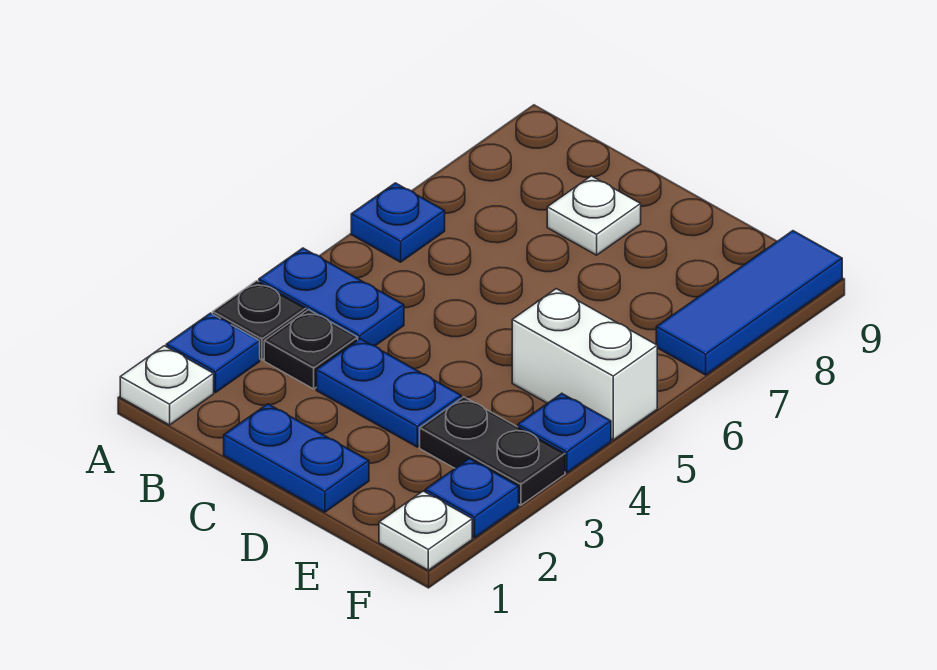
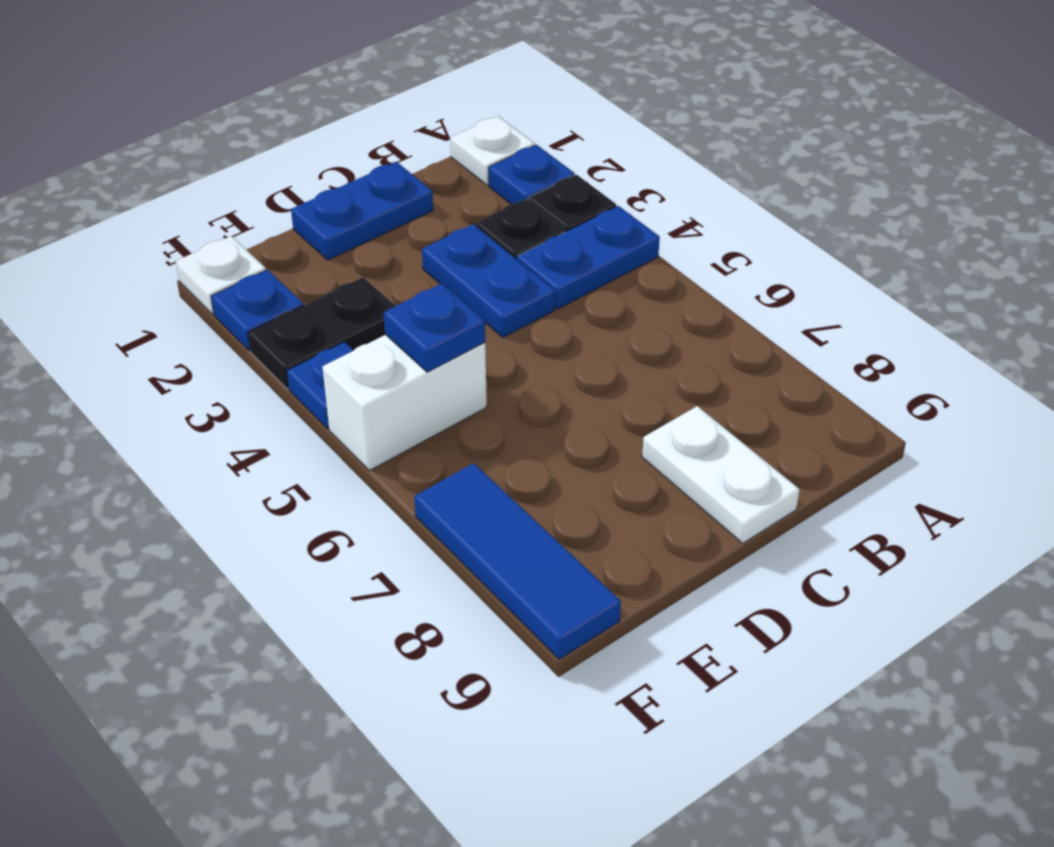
blue plate A6 level 1 -> blue plate E5 level 2
blue plate C3:D3 level 1 -> blue plate C3:C4 level 1
white plate C8 level 1 -> white plate C8:C9 level 1

